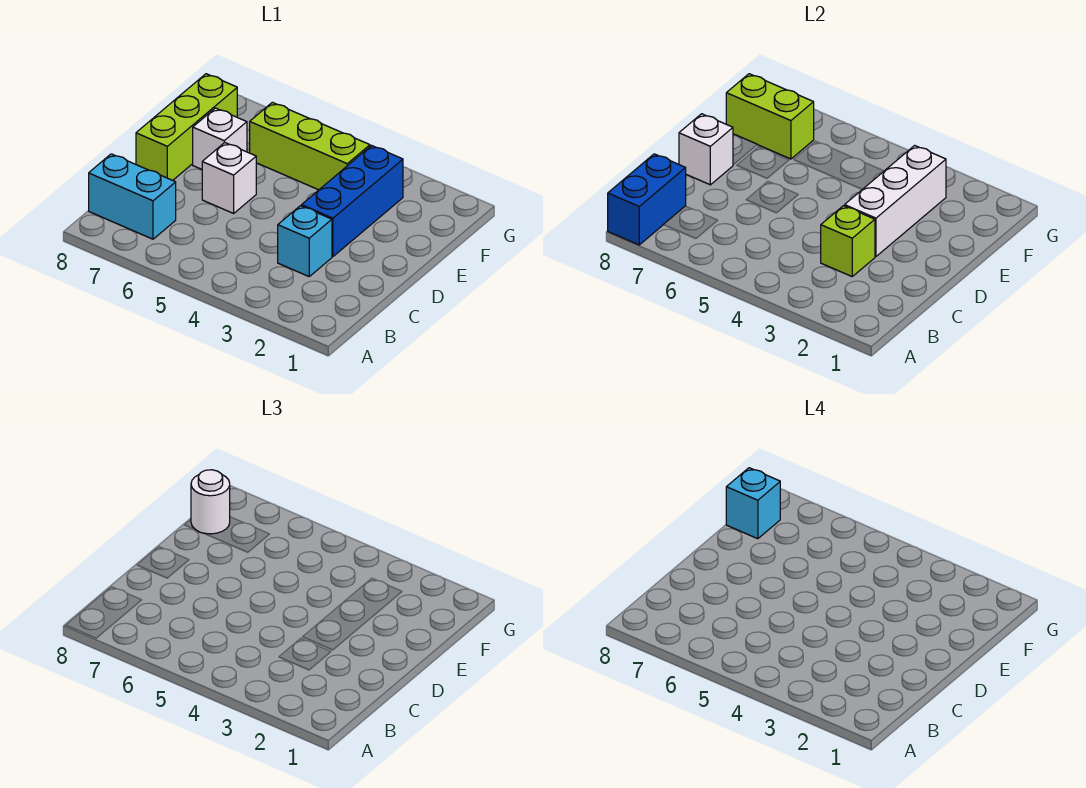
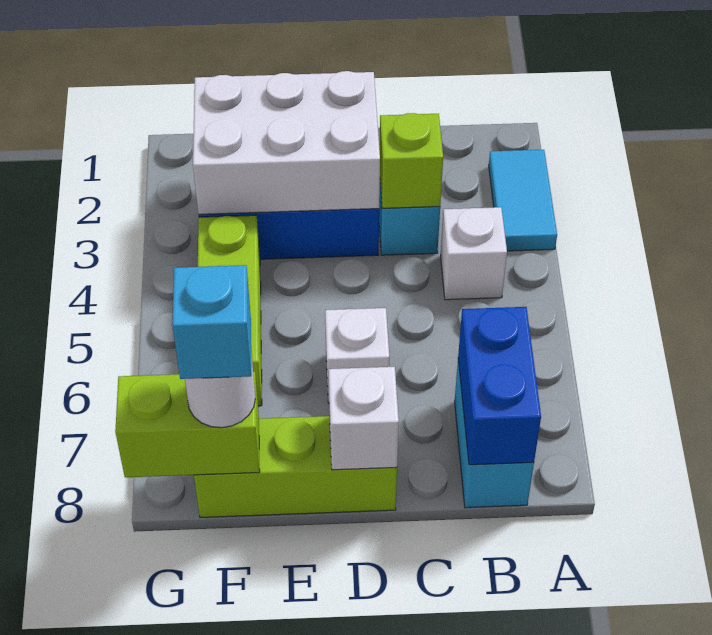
none -> cyan tile A2:A3 level 1
blue brick A8:B8 level 2 -> blue brick B7:B8 level 2
white brick D3:F3 level 2 -> white brick D2:F3 level 2
white brick E7 level 1 -> white brick B4 level 1
lime brick F7:F8 level 2 -> lime brick F8:G8 level 2

